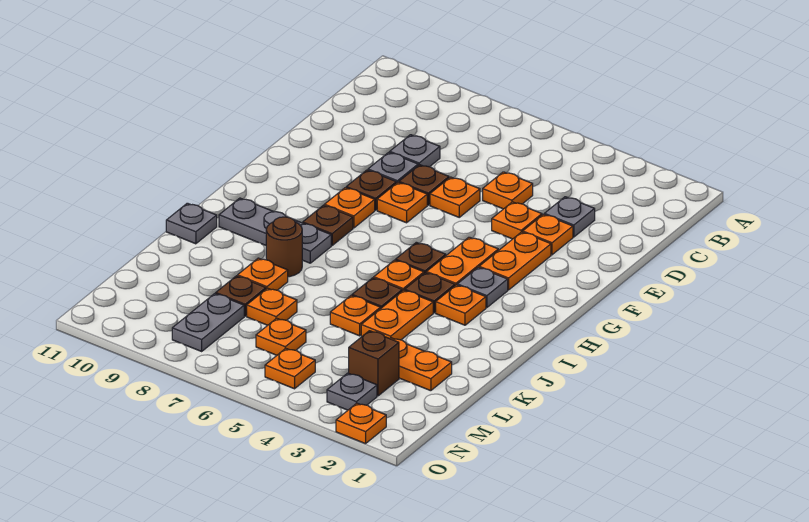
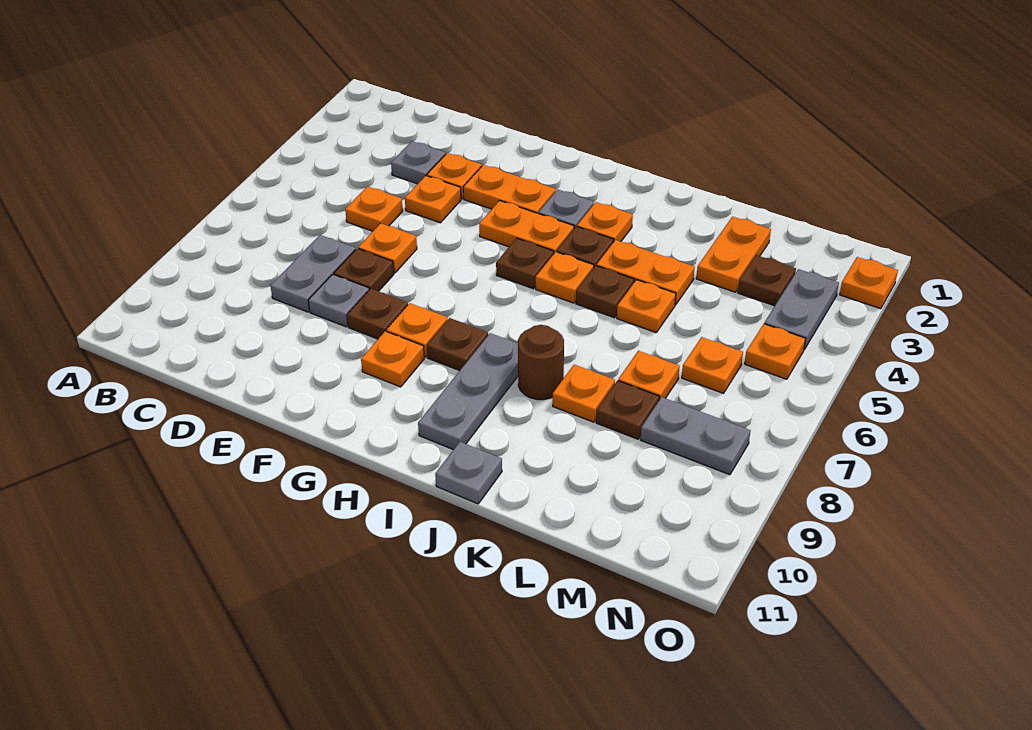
grey plate D8 level 1 -> grey plate D7:D8 level 1
orange plate F7 level 1 -> orange plate G9 level 1
brown brick M3 level 1 -> brown plate M3 level 1
grey plate N3 level 1 -> grey plate N3:N4 level 1

